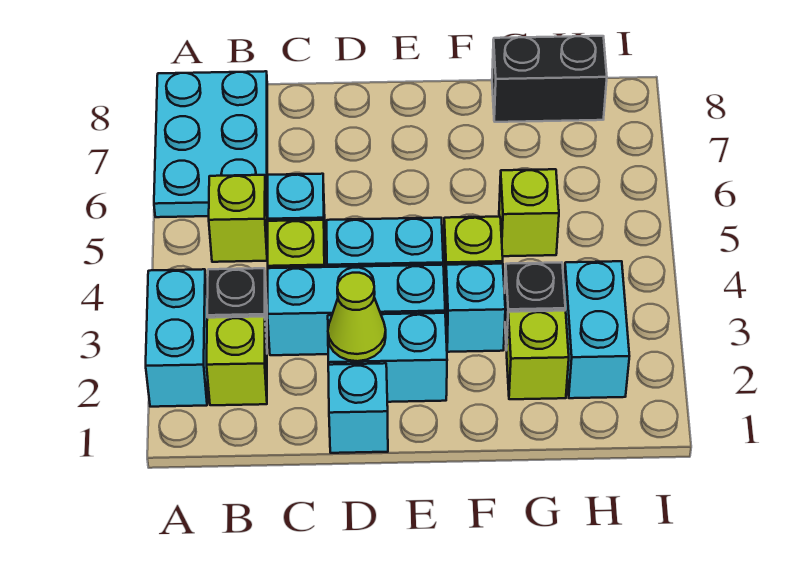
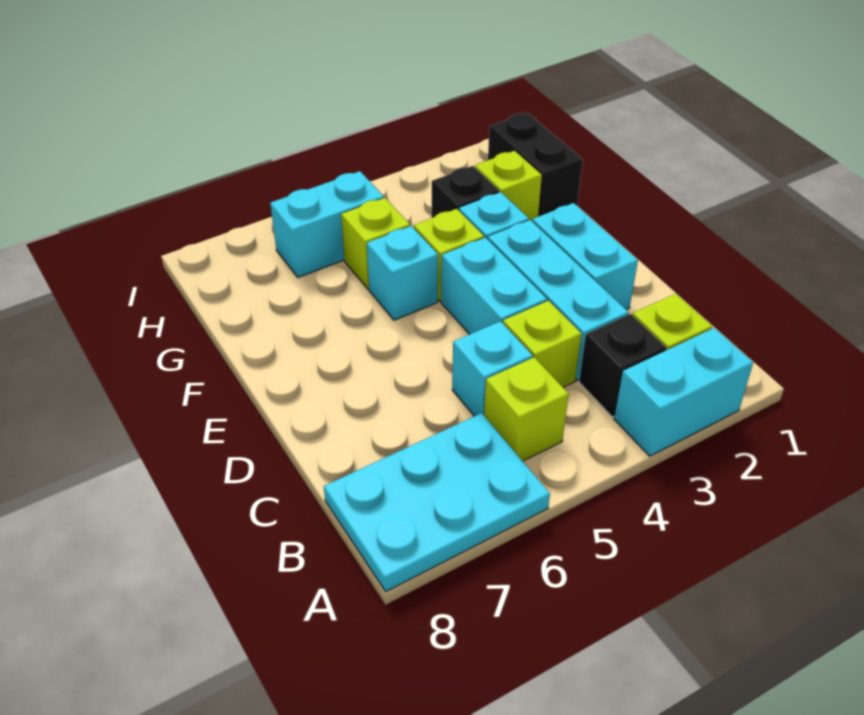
cyan brick D1 level 1 -> cyan brick F5 level 1
lime cone D2 level 2 -> none
black brick G8:H8 level 1 -> black brick G1:H1 level 1
cyan brick H2:H3 level 1 -> cyan brick H5:H6 level 1

